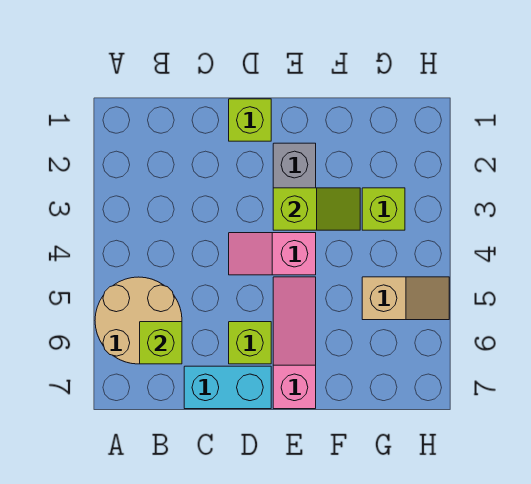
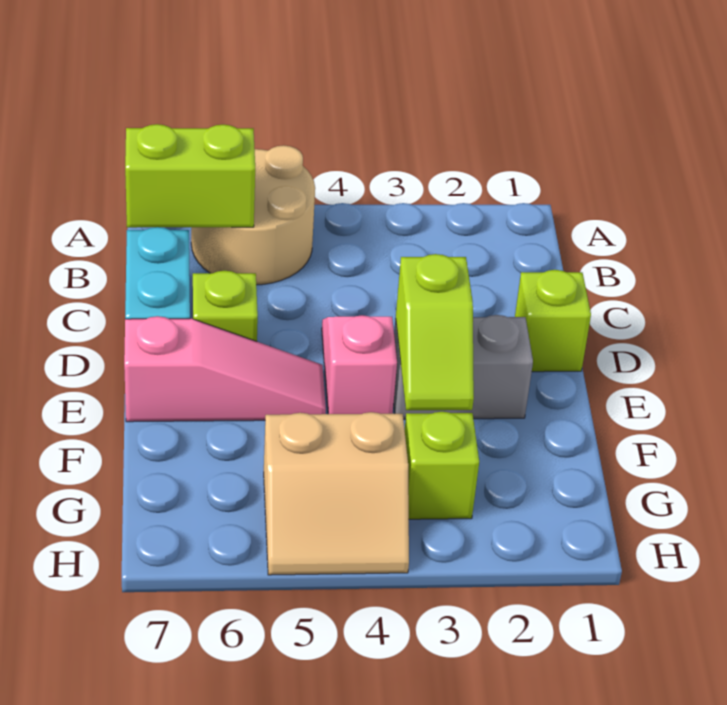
lime brick B6 level 2 -> lime brick B6:B7 level 2
tan slope G5:H5 level 1 top G -> tan slope G4:H5 level 1 top G

